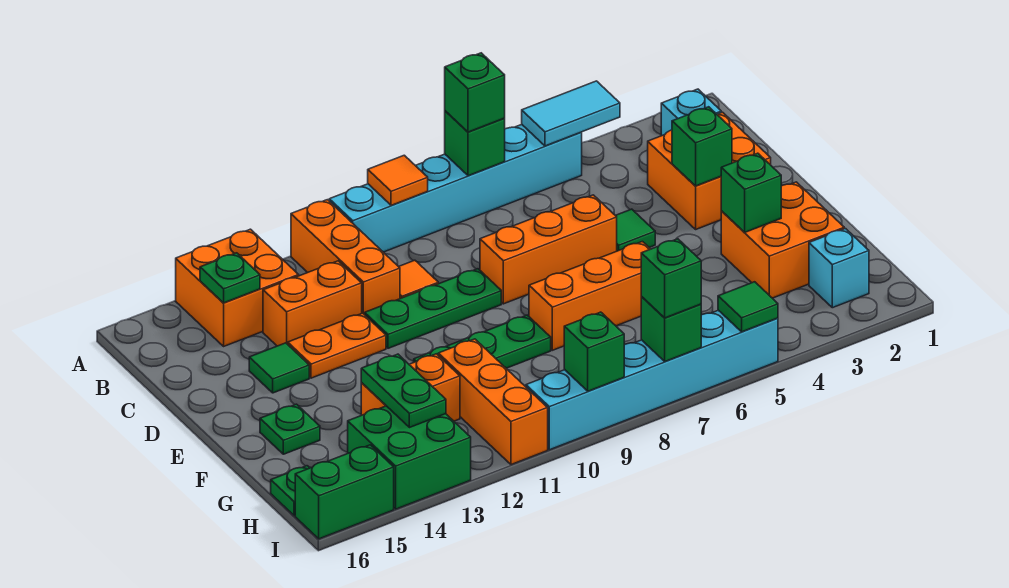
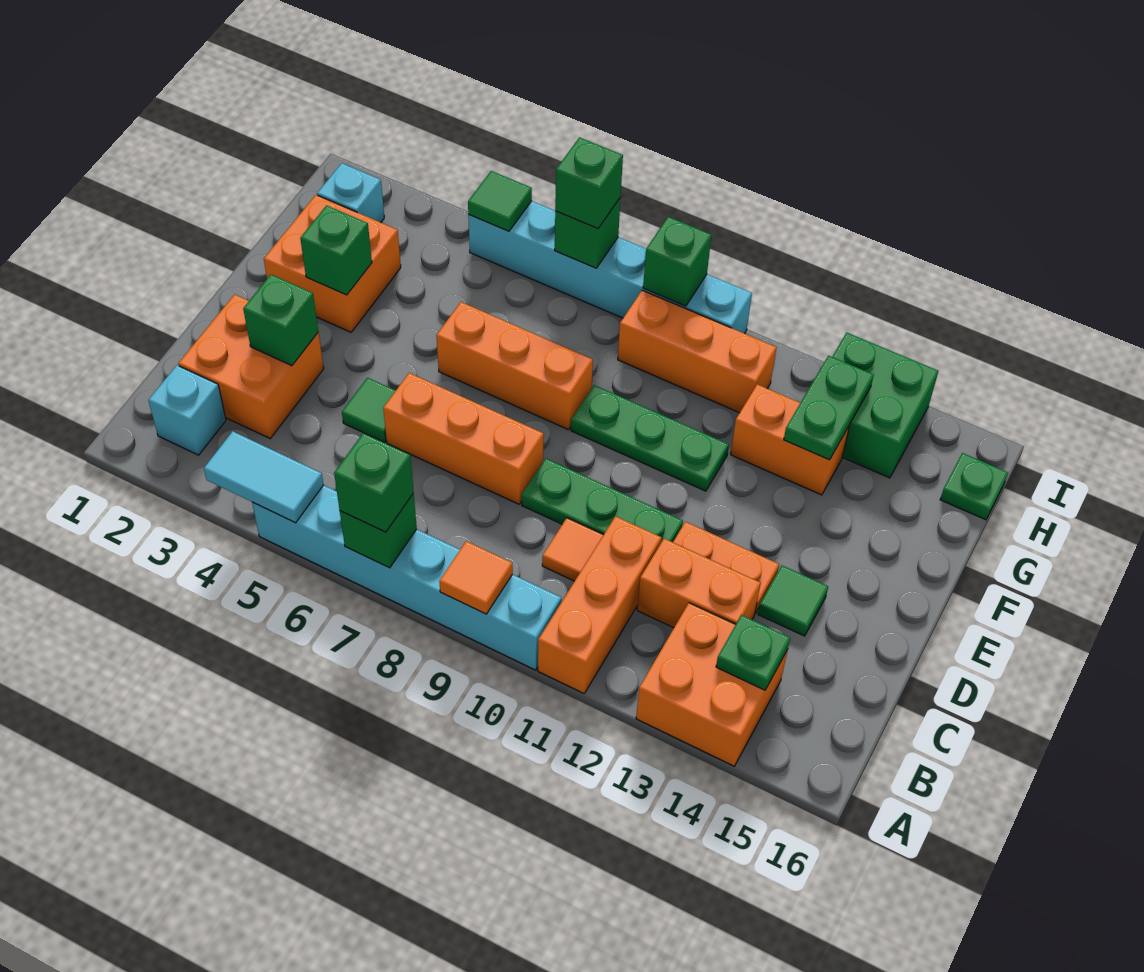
green plate F15 level 1 -> none
orange brick G11:I11 level 1 -> orange brick H9:H11 level 1
green brick I15:I16 level 1 -> none

